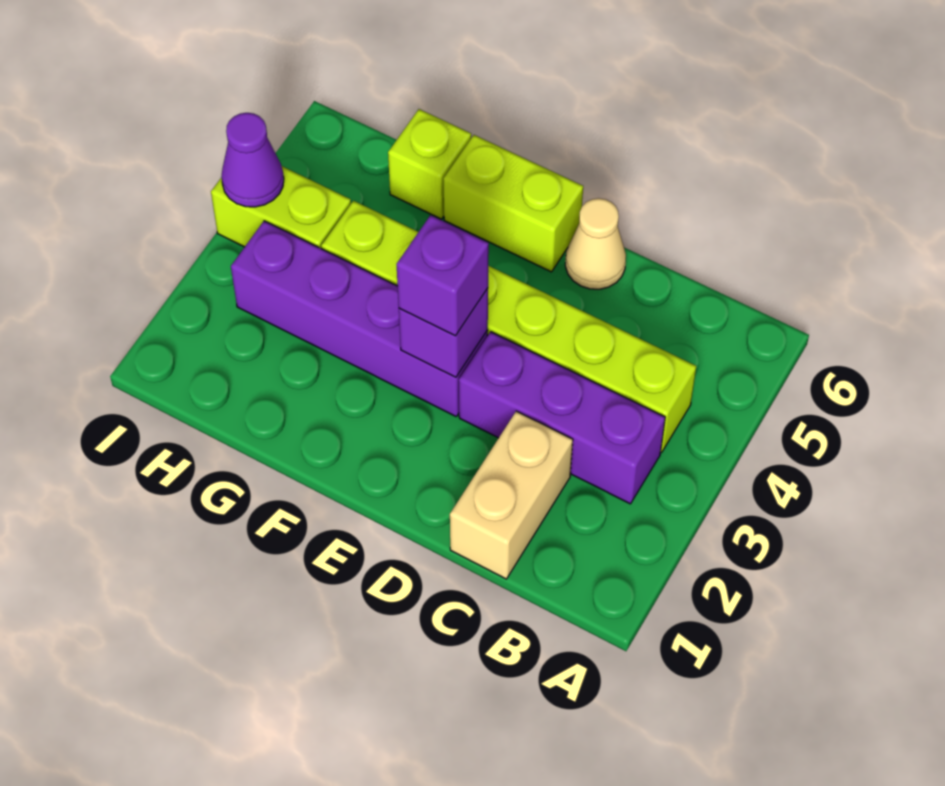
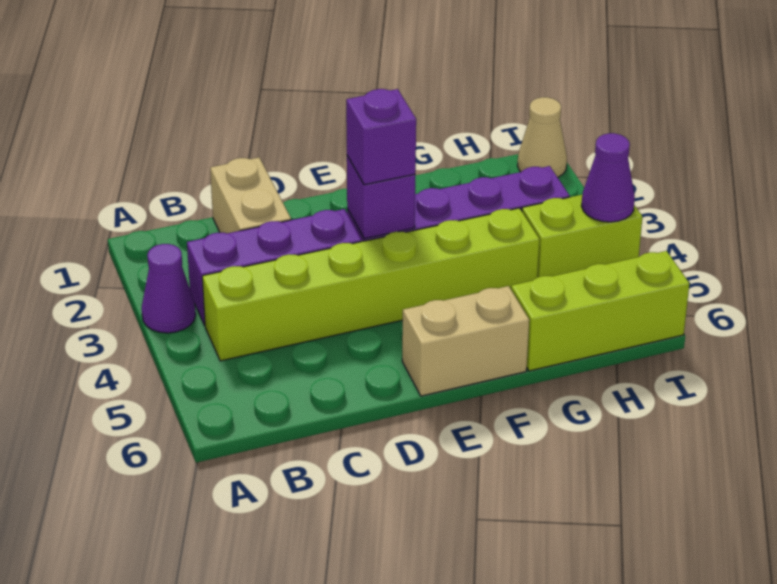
none -> purple cone A3 level 1
tan cone D6 level 1 -> tan cone I1 level 1
lime brick E6:F6 level 1 -> tan brick E6:F6 level 1
lime brick G6 level 1 -> lime brick G6:I6 level 1

